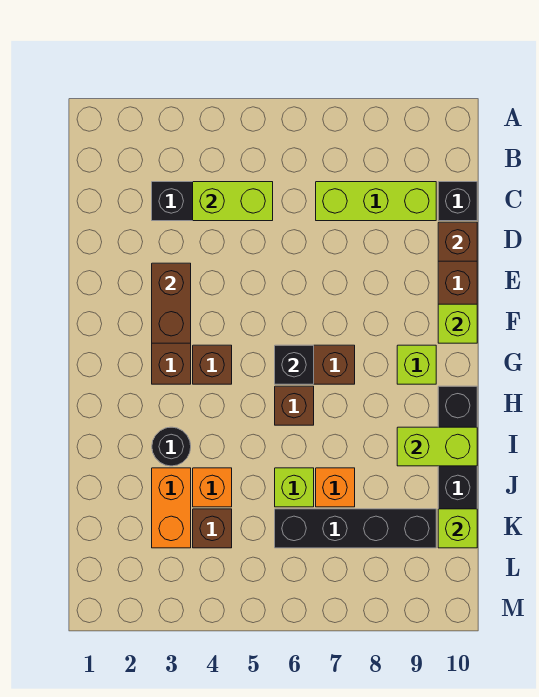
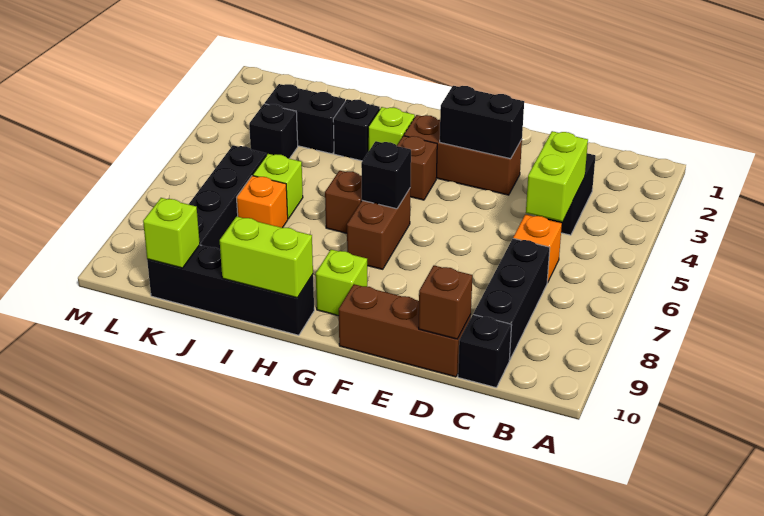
lime brick C7:C9 level 1 -> black brick C7:C9 level 1
brown brick E3:F3 level 2 -> black brick E3:F3 level 2
lime brick F10 level 2 -> lime brick H3 level 1
black round brick I3 level 1 -> black brick I3 level 1
lime brick I9:I10 level 2 -> lime brick H10:I10 level 2
orange brick J3:K3 level 1 -> black brick J3:K3 level 1
orange brick J4 level 1 -> orange brick C6 level 1
brown brick K4 level 1 -> black brick K4 level 1

